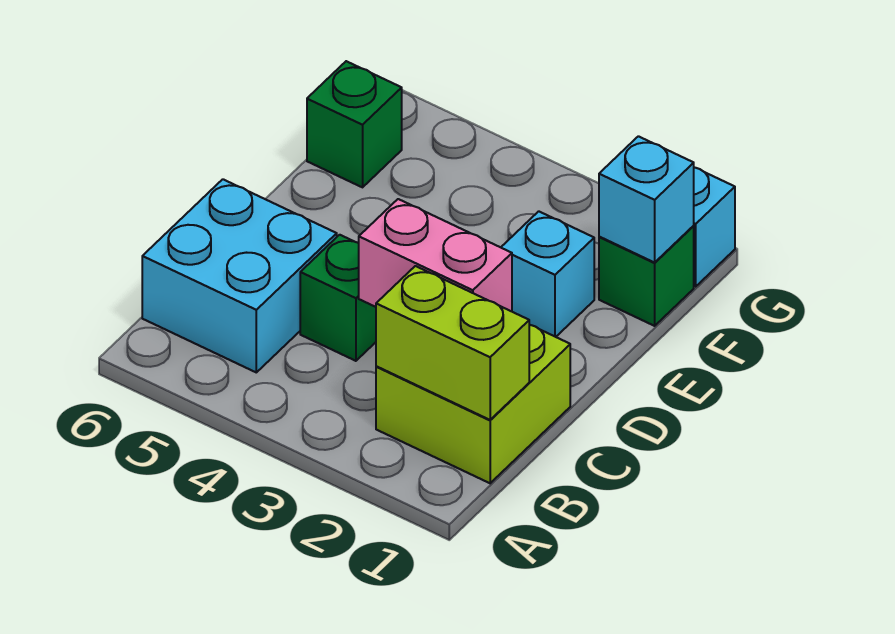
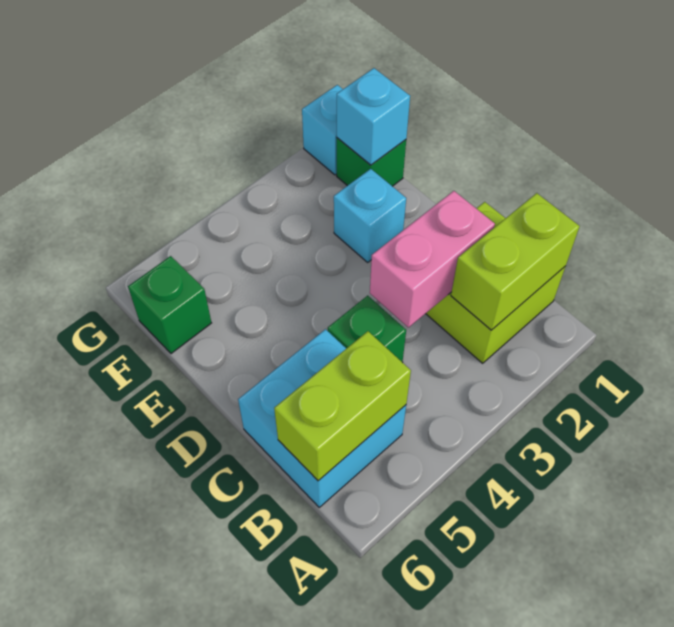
none -> lime brick B5:B6 level 2

